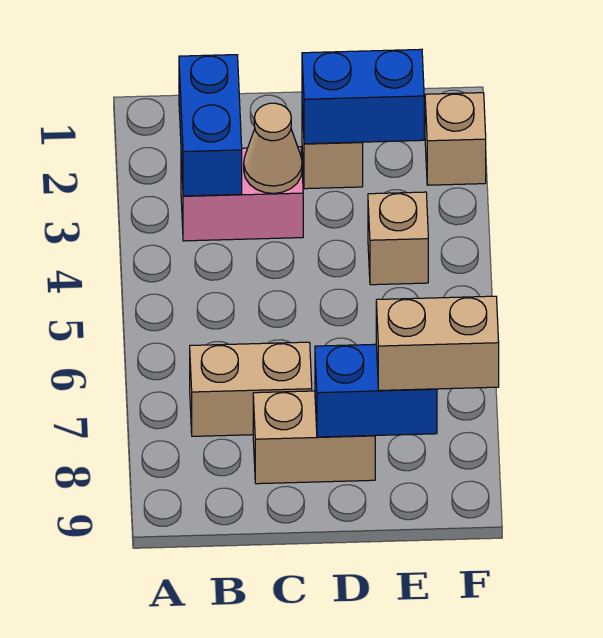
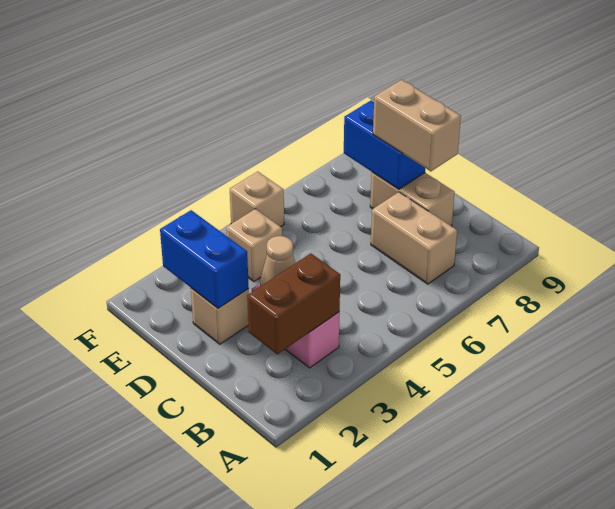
blue brick B2:B3 level 2 -> brown brick B2:B3 level 2
tan brick E8:F8 level 3 -> tan brick C8:D8 level 3
tan brick F2 level 1 -> tan brick F5 level 1

